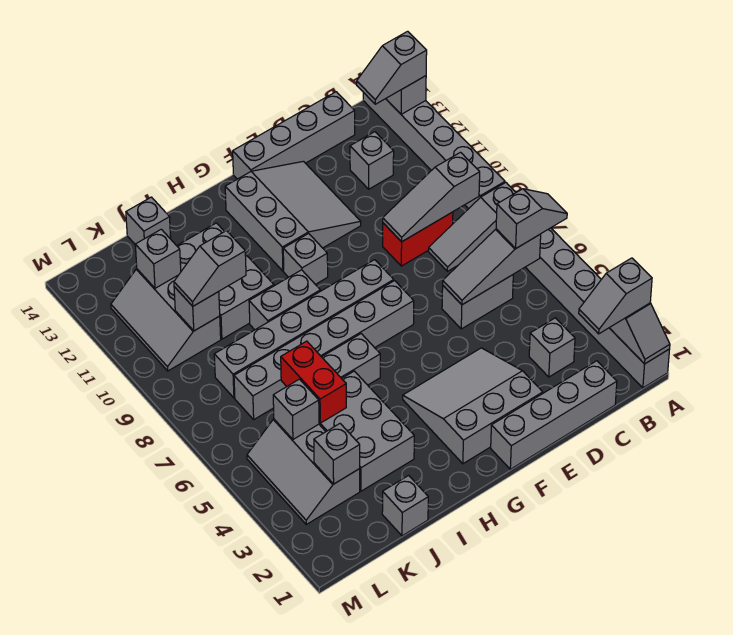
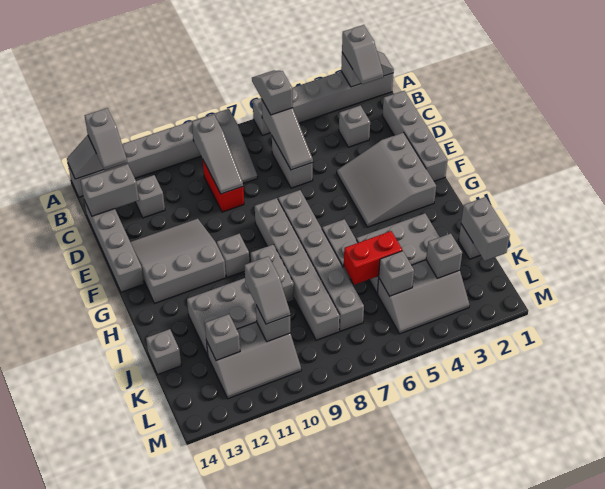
none -> grey brick C13:C14 level 2
none -> grey brick J1:K1 level 2

